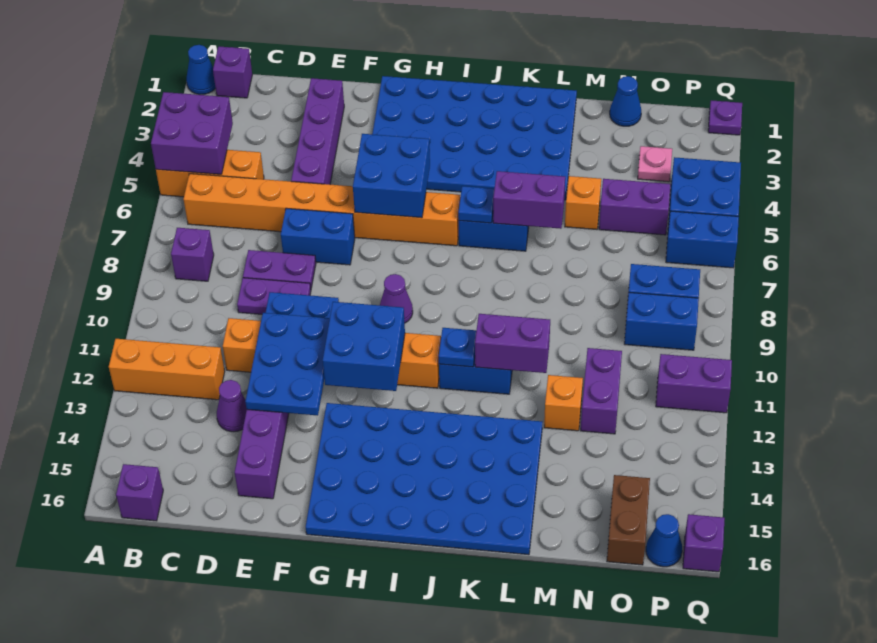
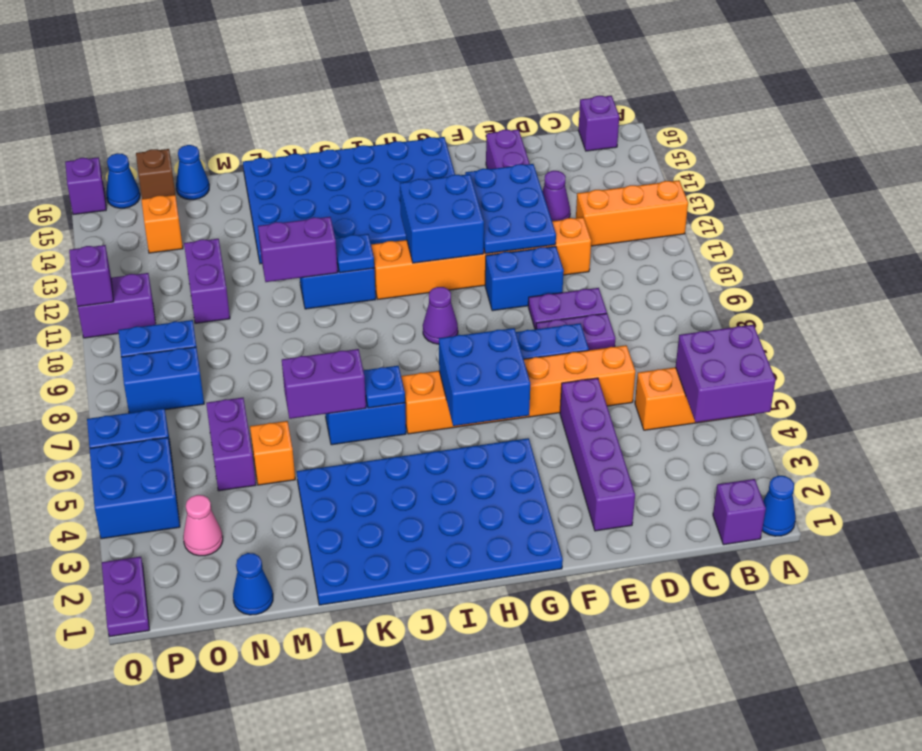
orange brick B6:I6 level 1 -> orange brick D6:I6 level 1
purple brick B8 level 1 -> purple brick Q11 level 2
orange brick M12 level 1 -> orange brick O14 level 1
purple brick N5:O5 level 1 -> purple brick N5:N6 level 1
none -> blue cone N16 level 1
pink plate O3 level 1 -> pink cone O3 level 1
brown brick O15:O16 level 1 -> brown brick O16 level 1
purple plate Q1 level 1 -> purple plate Q1:Q2 level 1

